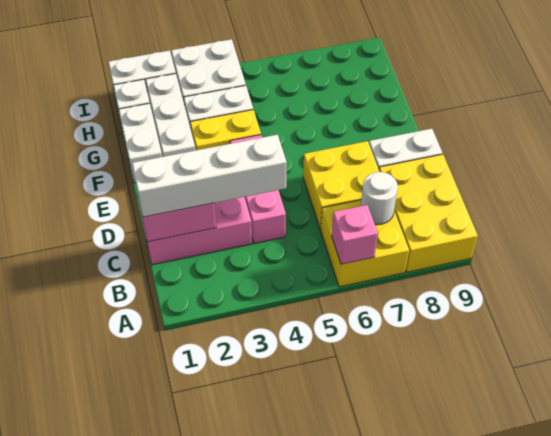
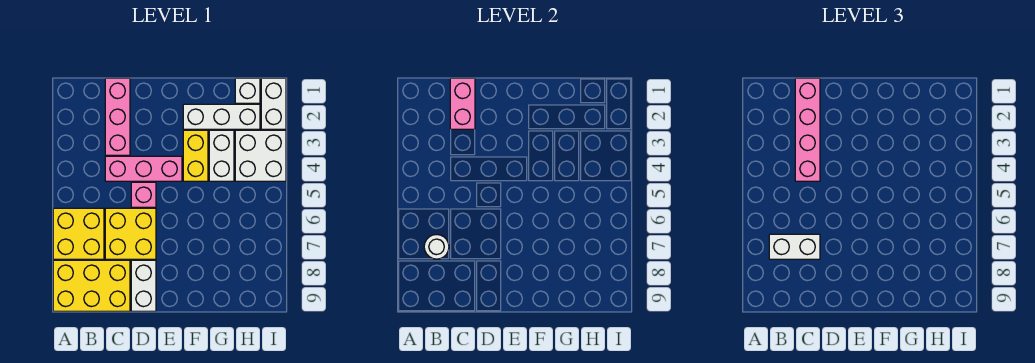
pink brick A6 level 2 -> pink brick D5 level 1
white brick C1:C4 level 3 -> pink brick C1:C4 level 3
white brick F1:G1 level 1 -> white brick B7:C7 level 3

